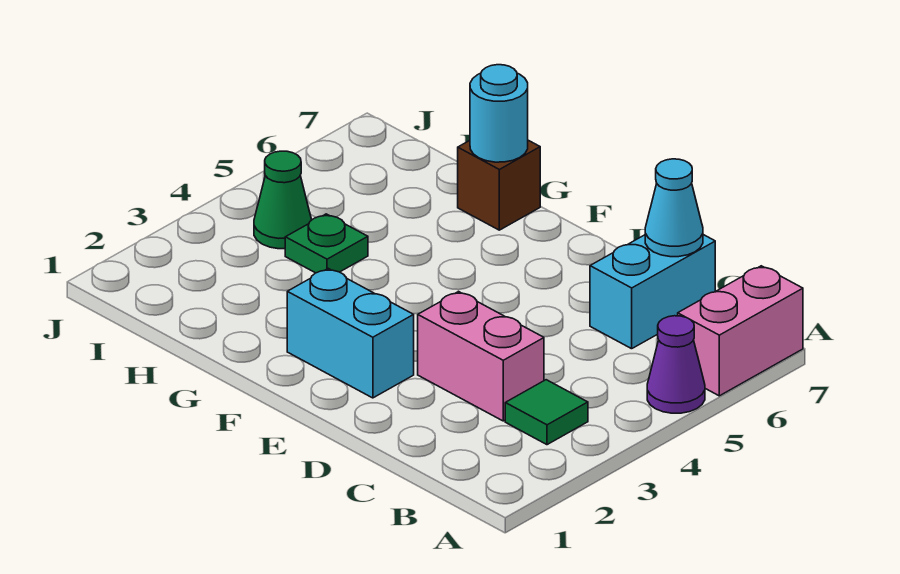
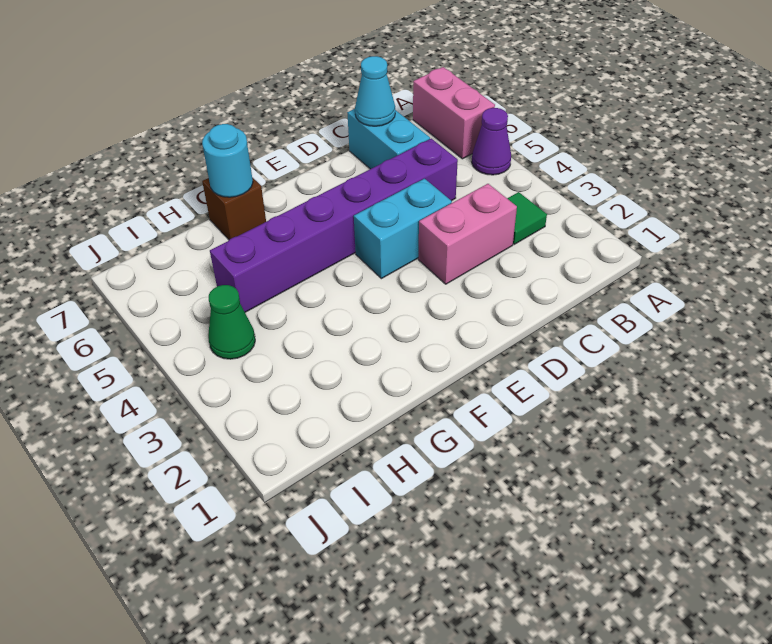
none -> purple brick C5:H5 level 1
cyan brick E2:F2 level 1 -> cyan brick D4:E4 level 1
green plate H4 level 1 -> none

